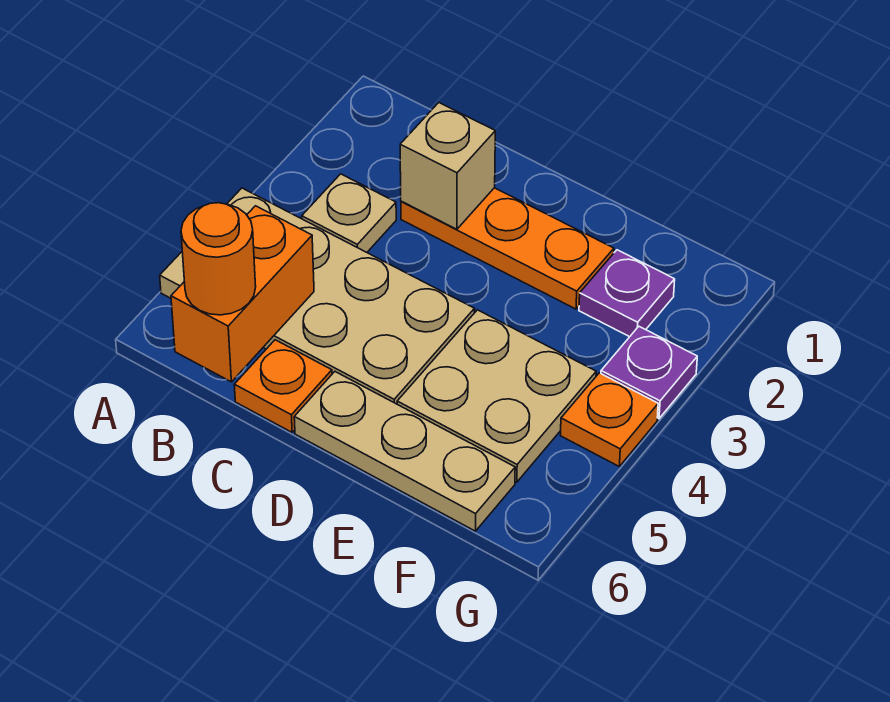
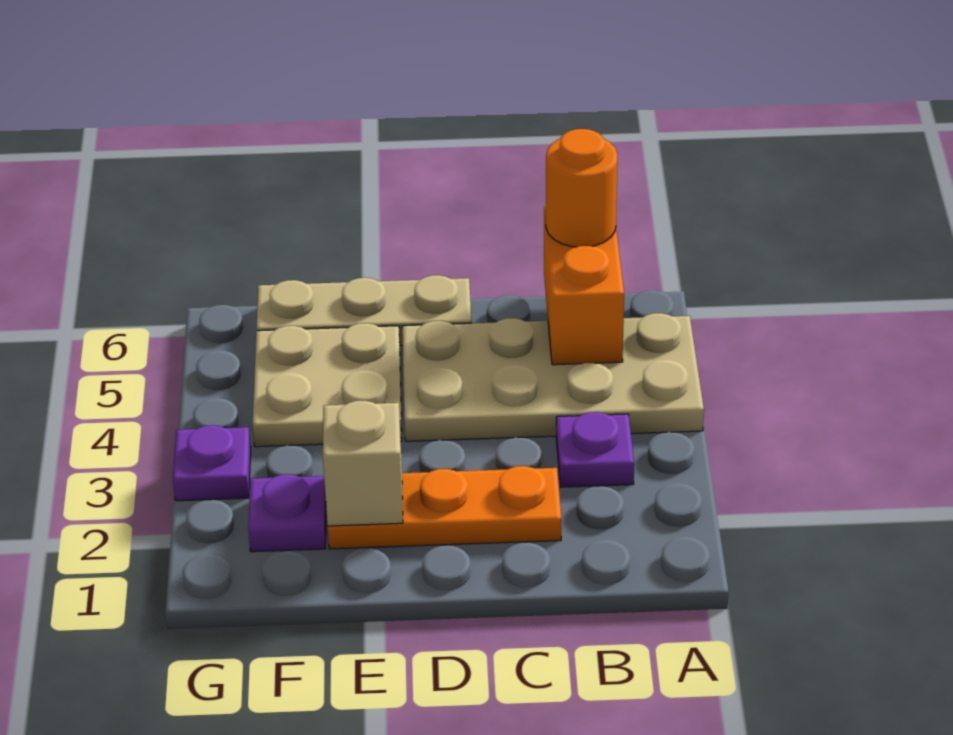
tan plate B3 level 1 -> purple plate B3 level 1
tan brick C2 level 2 -> tan brick E2 level 2
orange plate C6 level 1 -> none
orange plate G4 level 1 -> none

